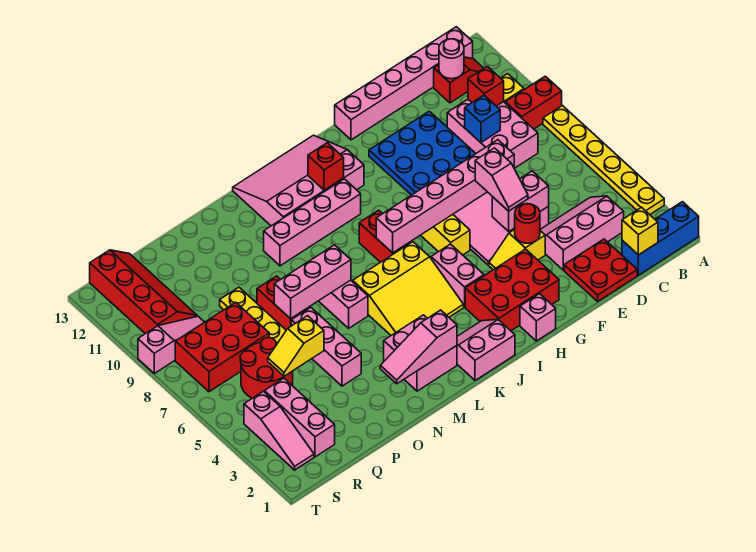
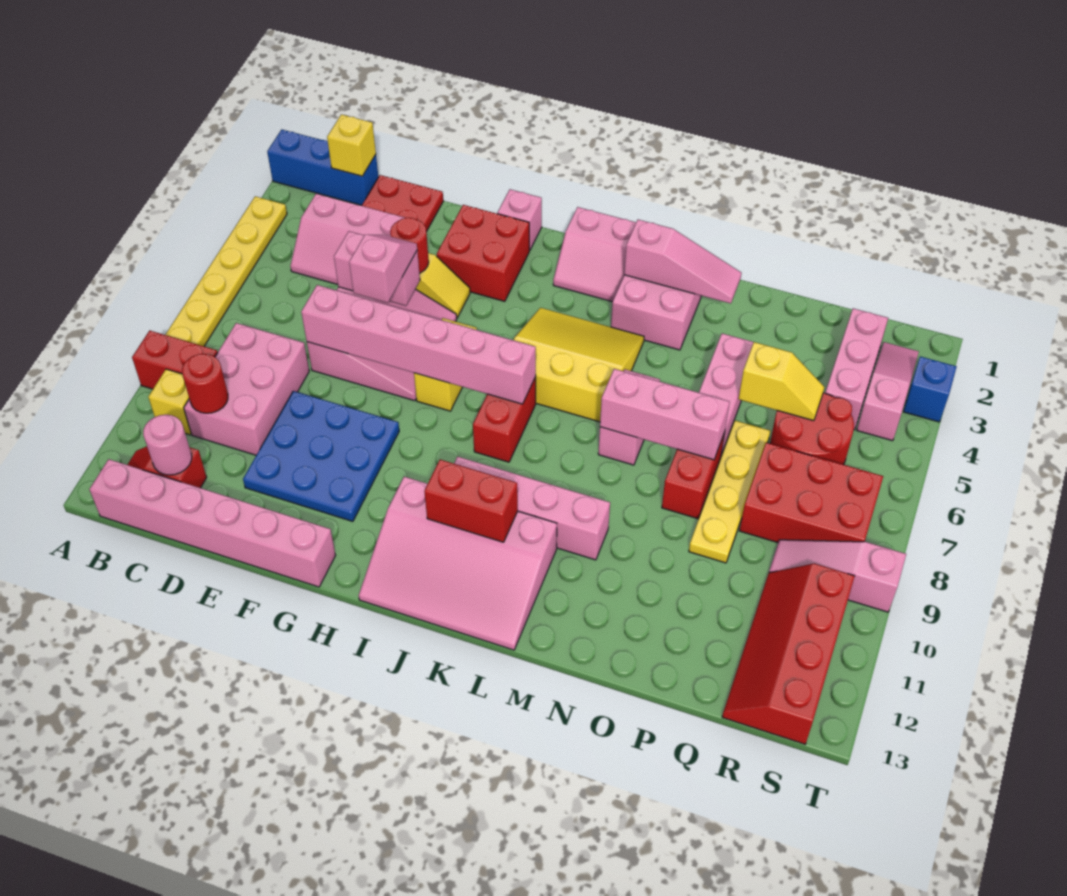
red brick C10 level 2 -> red round brick C10 level 2
blue brick D9 level 2 -> blue brick T3 level 1
red brick G2:I3 level 1 -> red brick G2:H3 level 1
pink brick I4:I5 level 1 -> none
red brick J11 level 2 -> red brick J11:K11 level 2

